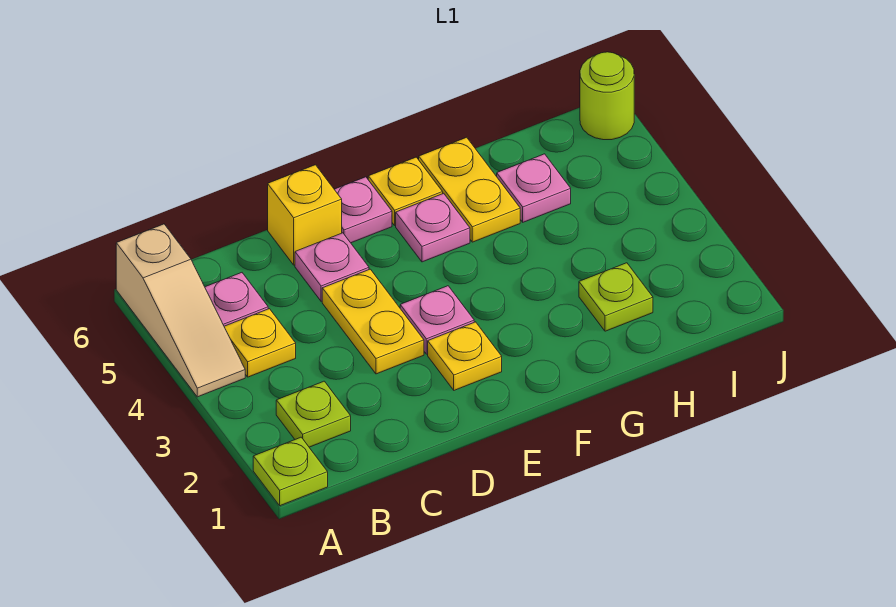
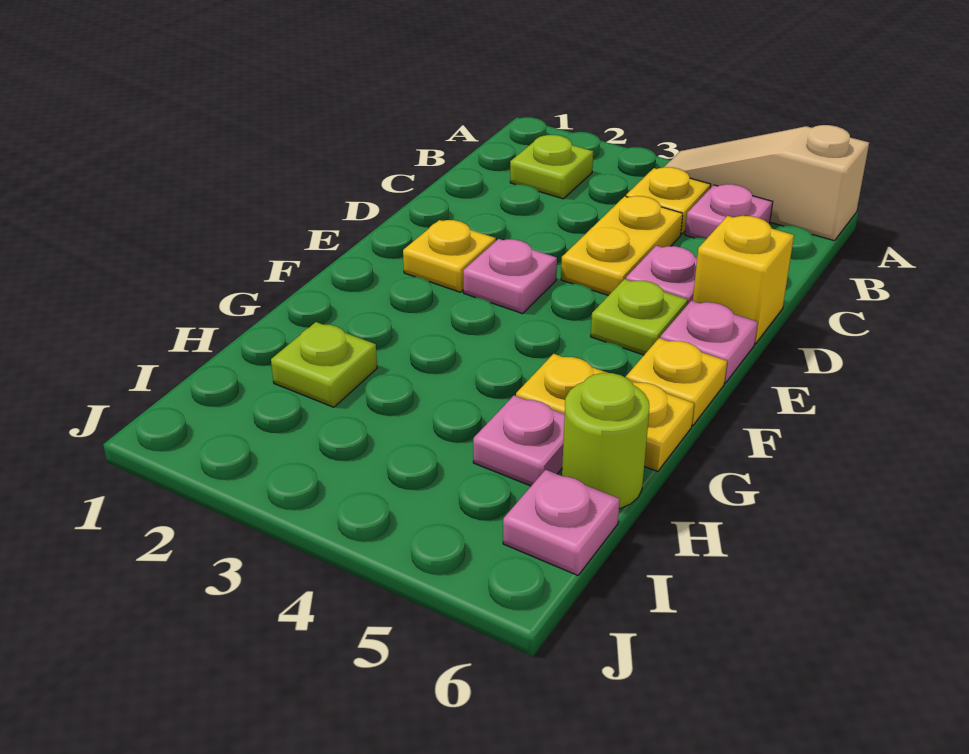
lime plate A1 level 1 -> lime plate E5 level 1
yellow plate D3:D4 level 1 -> yellow plate C4:D4 level 1
pink plate F5 level 1 -> pink plate I6 level 1
lime round brick J6 level 1 -> lime round brick H6 level 1

